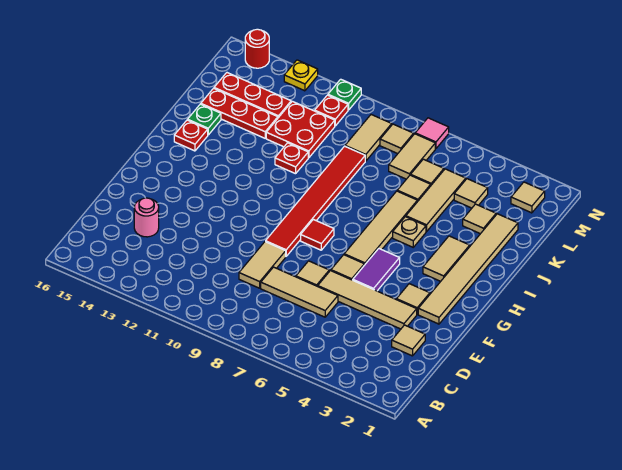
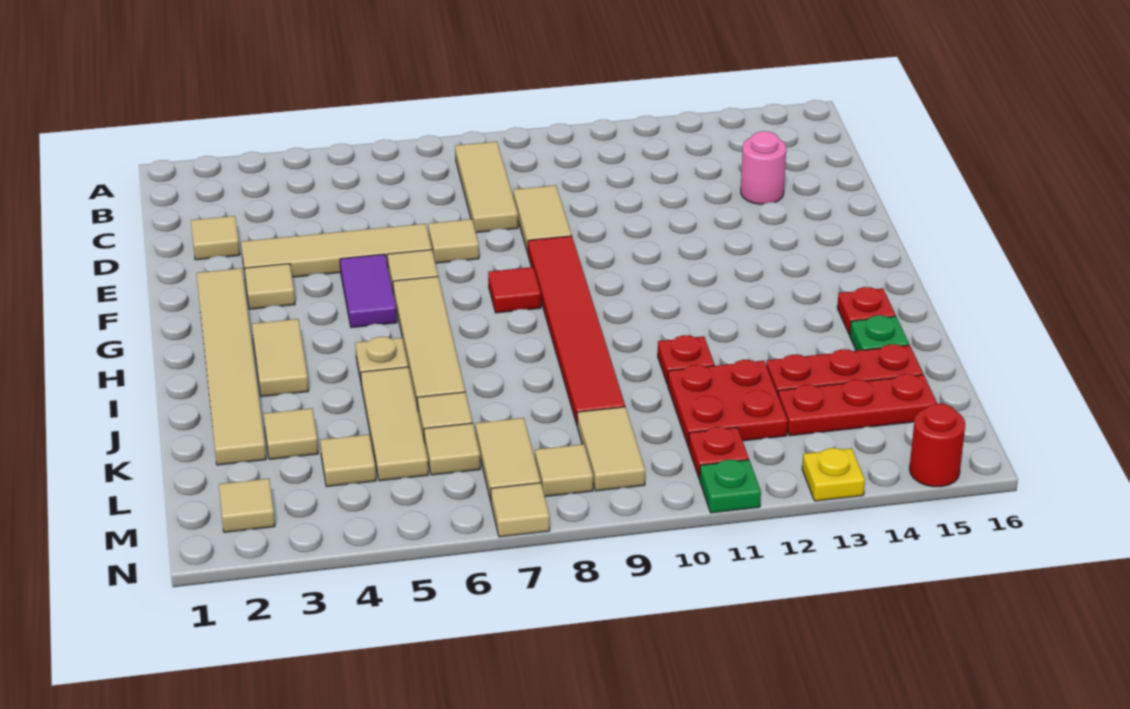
tan tile D6:D8 level 1 -> tan tile B8:D8 level 1
pink tile N7 level 1 -> tan tile N7 level 1

